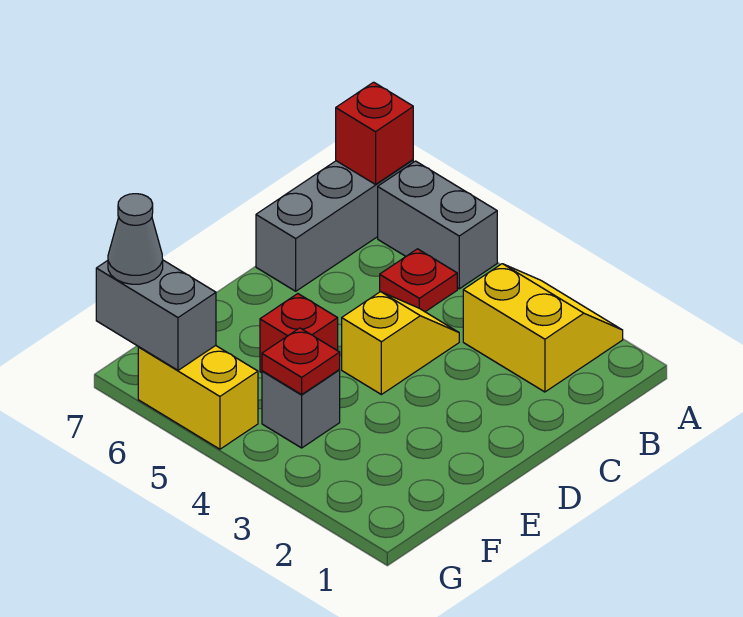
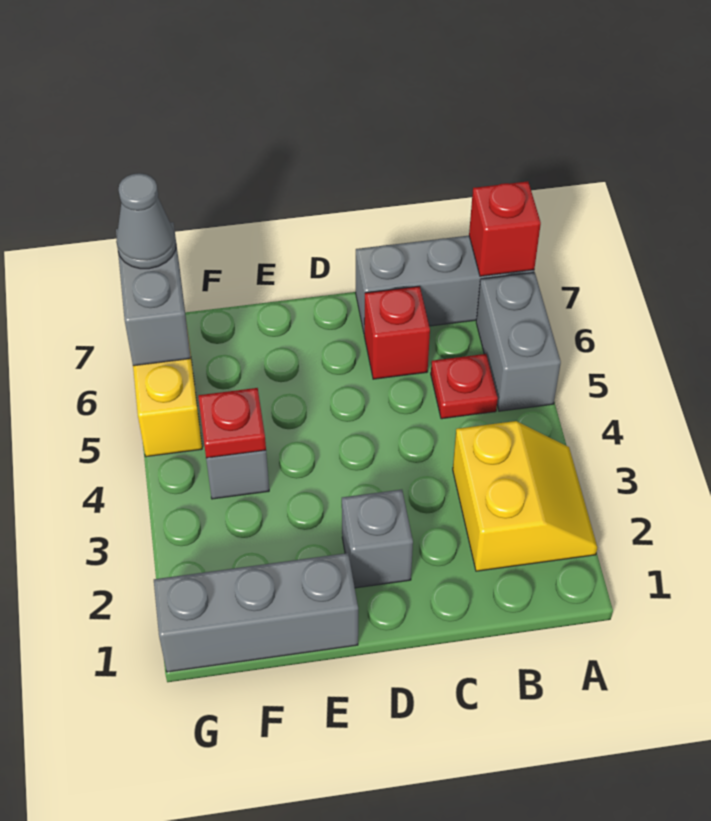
yellow slope C4:D4 level 1 top D -> none
none -> grey brick D2 level 1
none -> grey brick E1:G1 level 1
red brick E5 level 1 -> red brick C6 level 1

